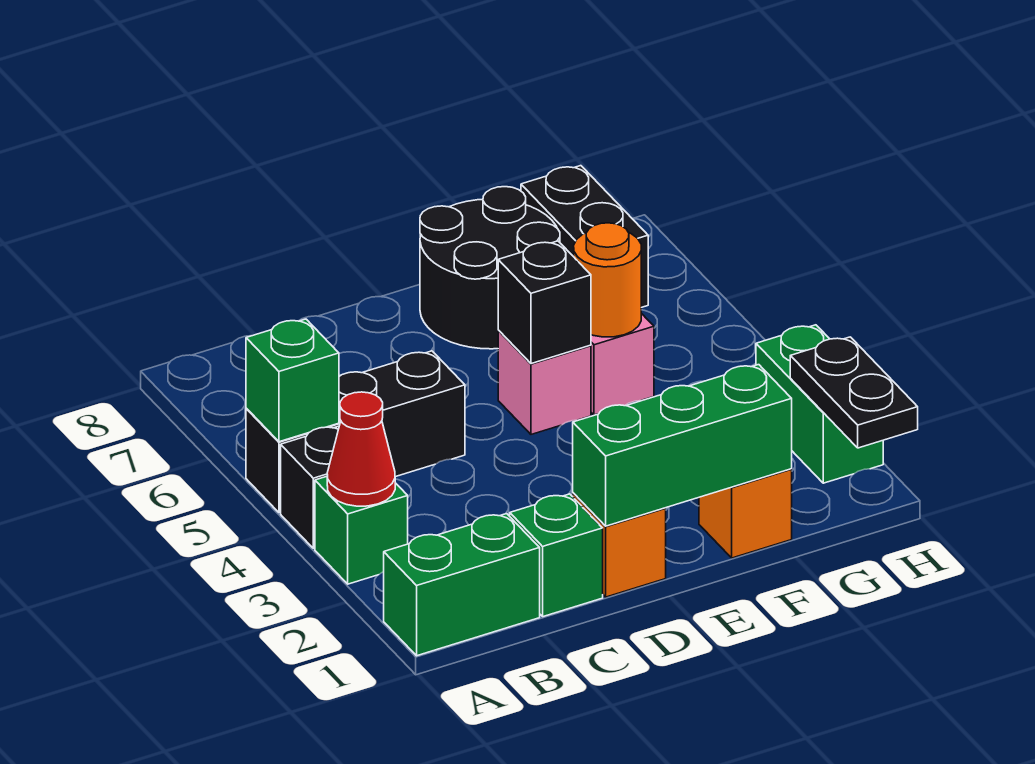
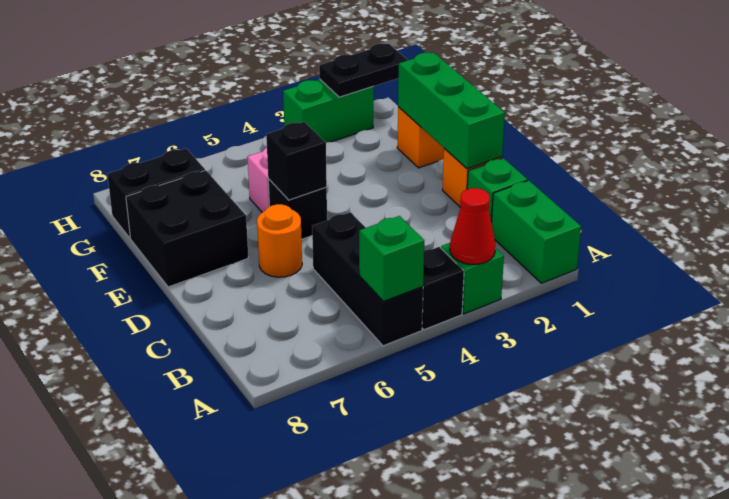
pink brick E5 level 1 -> black brick E5 level 1
black round brick E7:F8 level 1 -> black brick E7:F8 level 1
orange round brick F5 level 2 -> orange round brick D6 level 1

